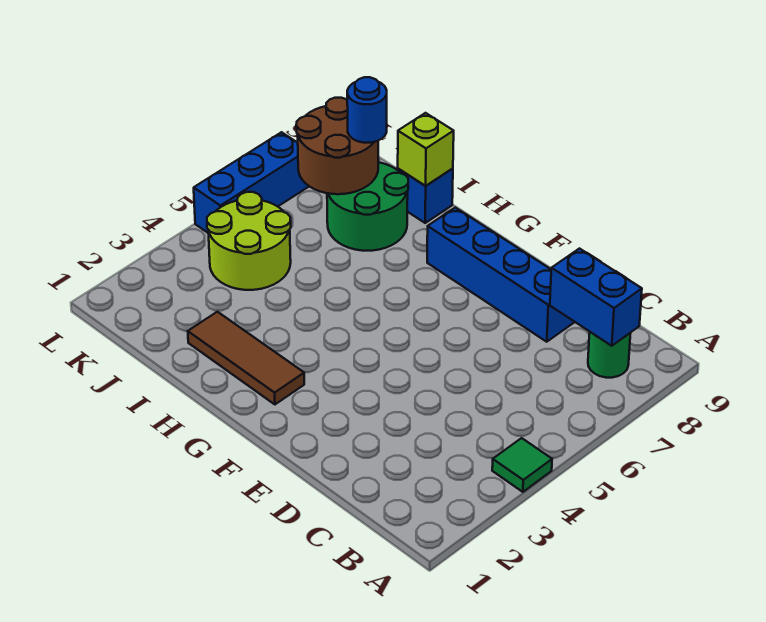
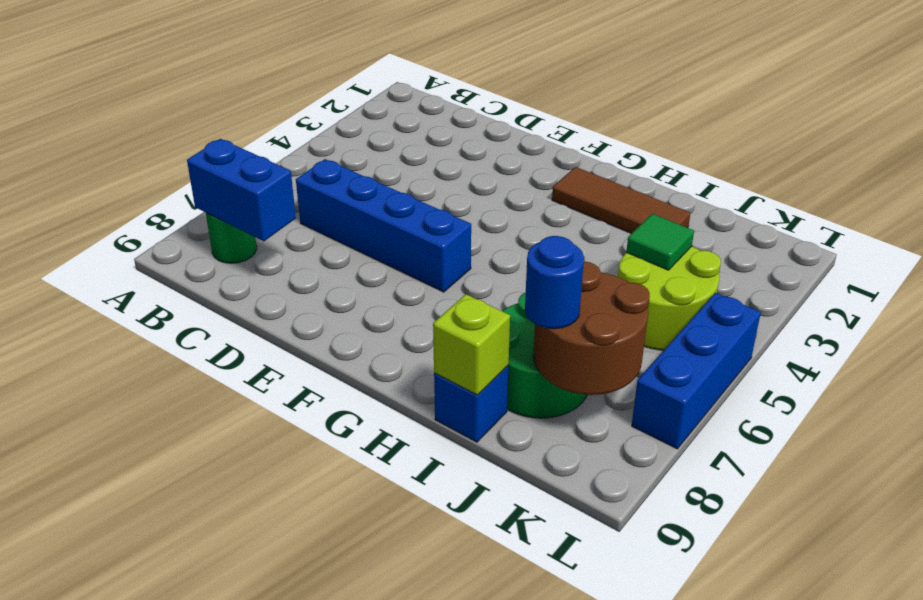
green tile A4 level 1 -> green tile J4 level 2
blue brick D8:G8 level 1 -> blue brick C6:F6 level 1

